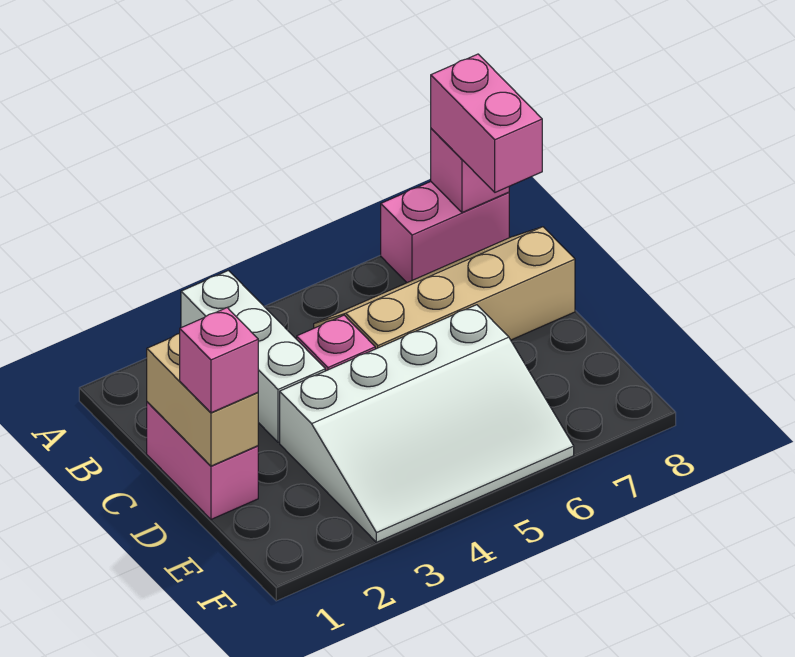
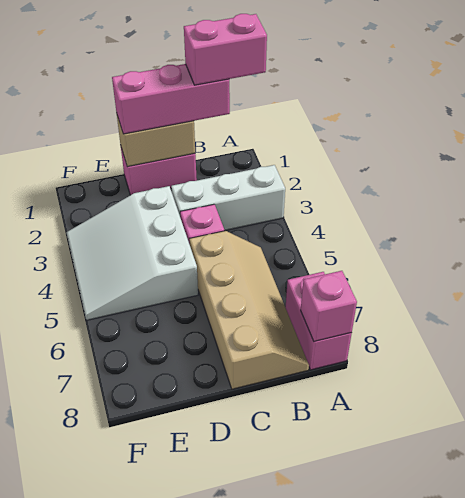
pink brick A8:B8 level 3 -> pink brick A1:B1 level 4
pink brick D1 level 3 -> pink brick B1:D1 level 3
white slope D3:F6 level 1 top D -> white slope D3:F5 level 1 top D

